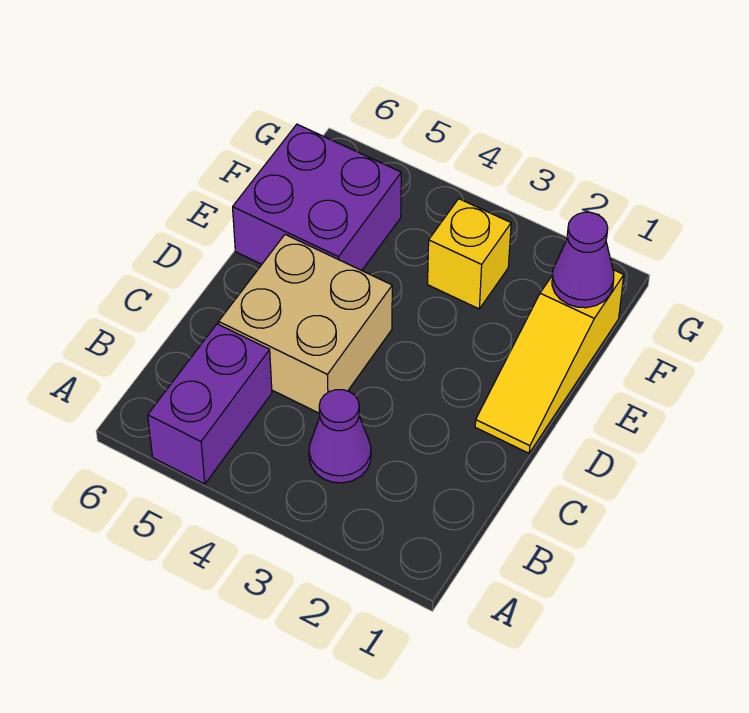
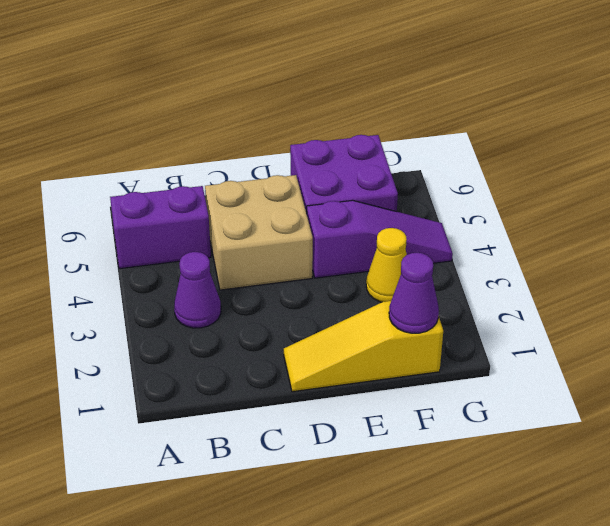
none -> purple slope E4:G4 level 1 top E
yellow brick F3 level 1 -> yellow cone F3 level 1

